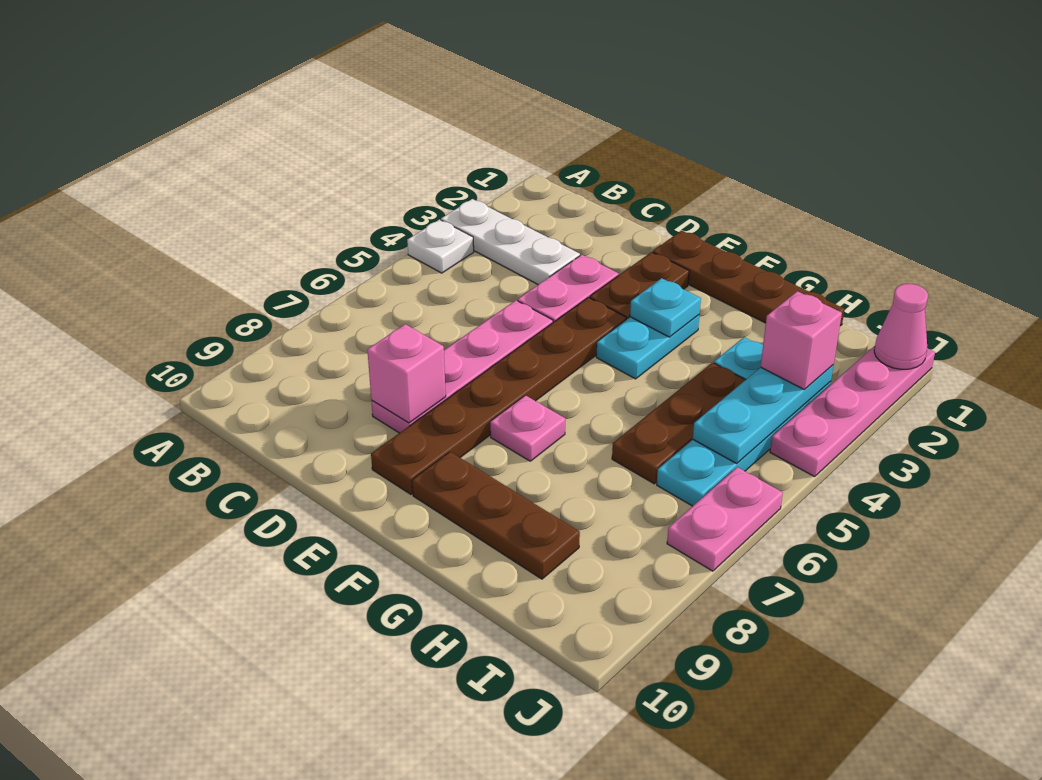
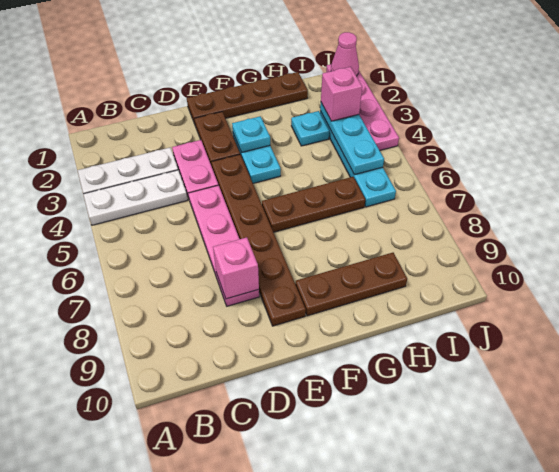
white plate A4 level 1 -> white plate A4:C4 level 1
pink plate F7 level 1 -> none
brown plate H4:H6 level 1 -> brown plate F6:H6 level 1
pink plate J6:J7 level 1 -> none

